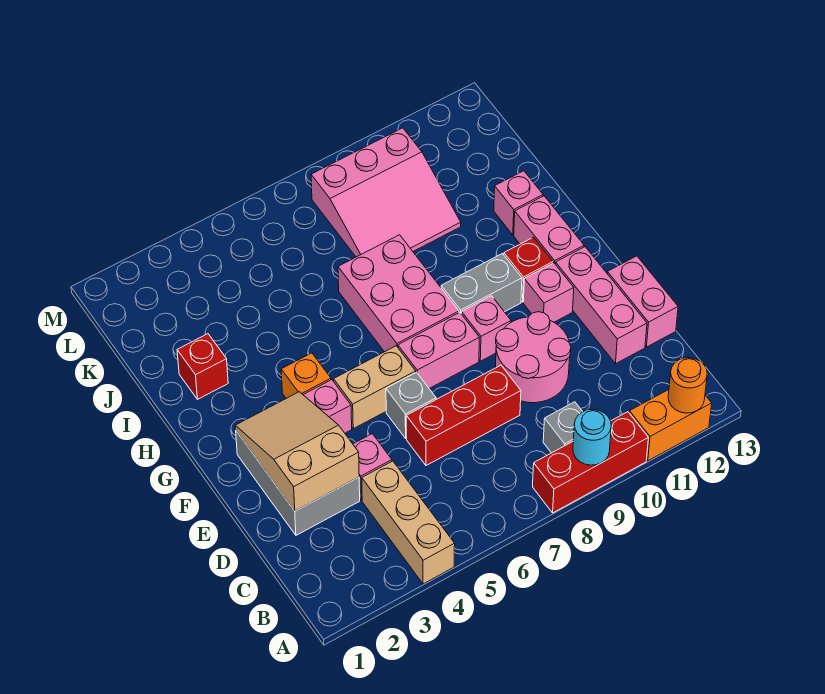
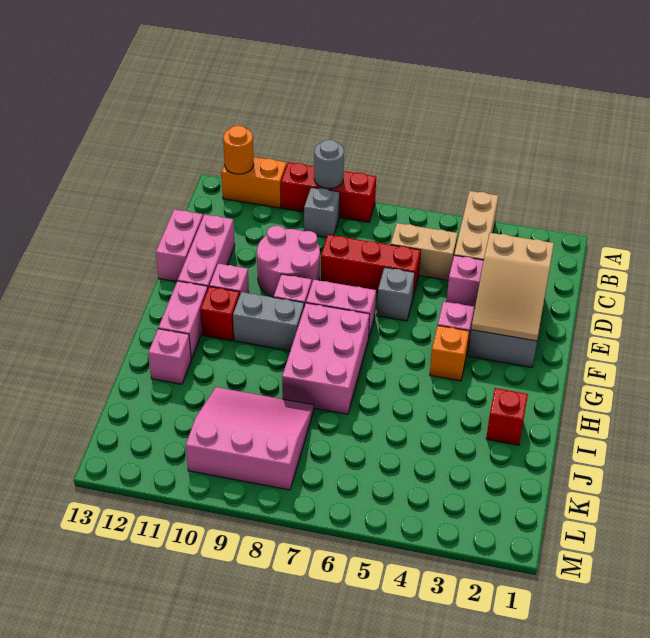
cyan round brick A9 level 2 -> grey round brick A9 level 2
tan brick F5:F6 level 1 -> tan brick C5:C6 level 1

